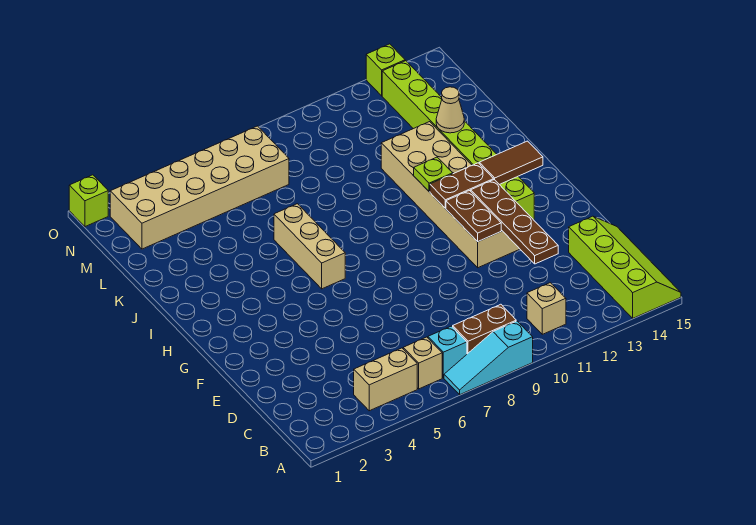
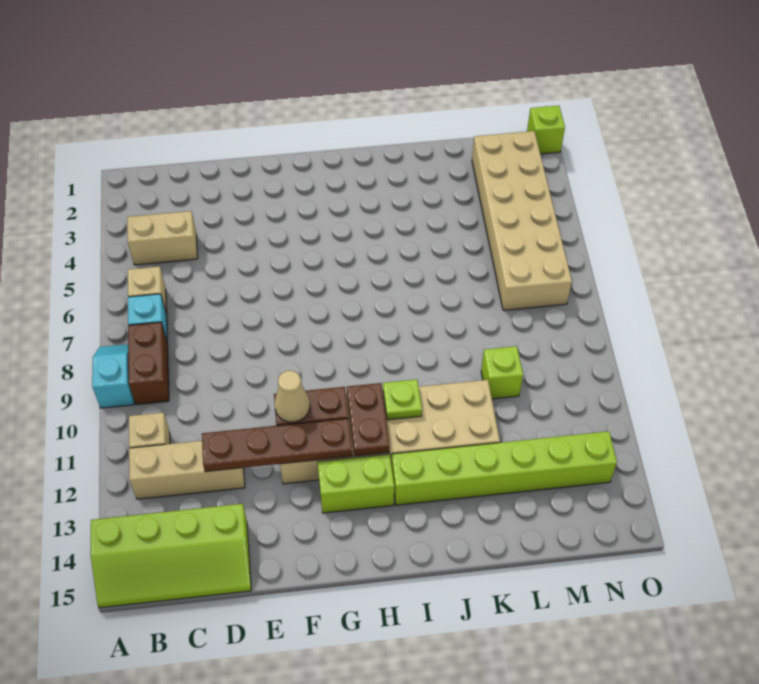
cyan slope A7:A9 level 1 top 9 -> cyan slope A8:A9 level 1 top 9
tan brick B4:B5 level 1 -> tan brick B4:C4 level 1
tan brick H6:J6 level 1 -> tan brick B12:D12 level 1
brown tile H13:H14 level 2 -> none
tan cone K13 level 2 -> tan cone F11 level 3
lime brick O13 level 1 -> lime brick L10 level 1

